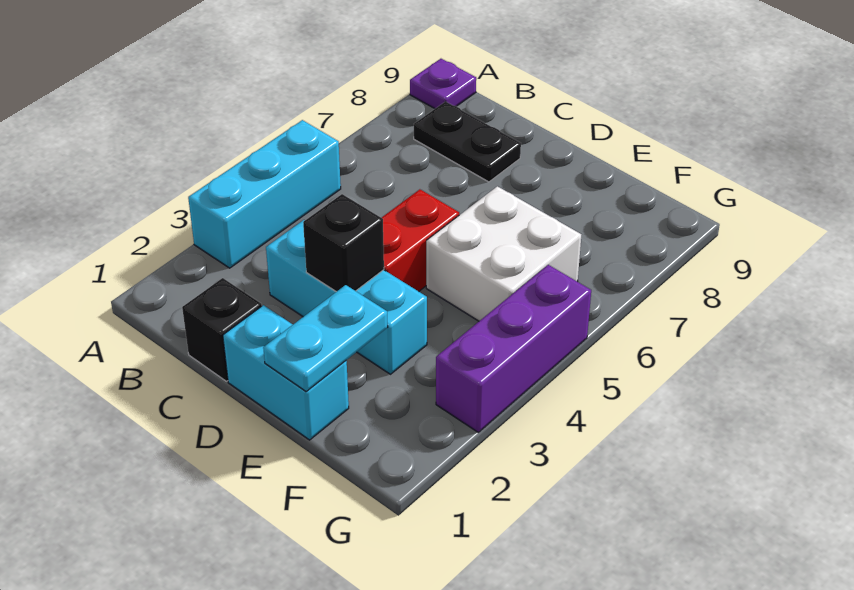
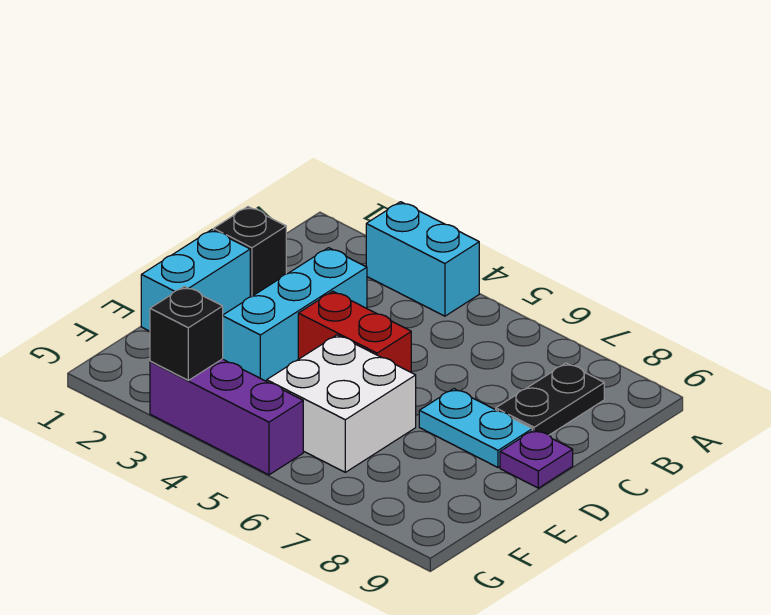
cyan brick A3:A5 level 1 -> cyan brick A3:A4 level 1
purple plate A9 level 1 -> purple plate D9 level 1
black brick D3 level 2 -> black brick G3 level 2
cyan plate E1:E2 level 2 -> cyan plate D7:D8 level 1

